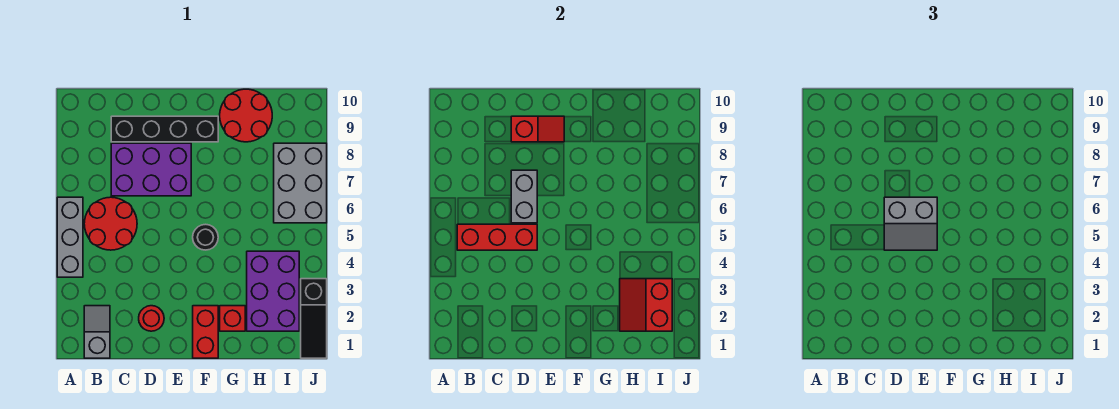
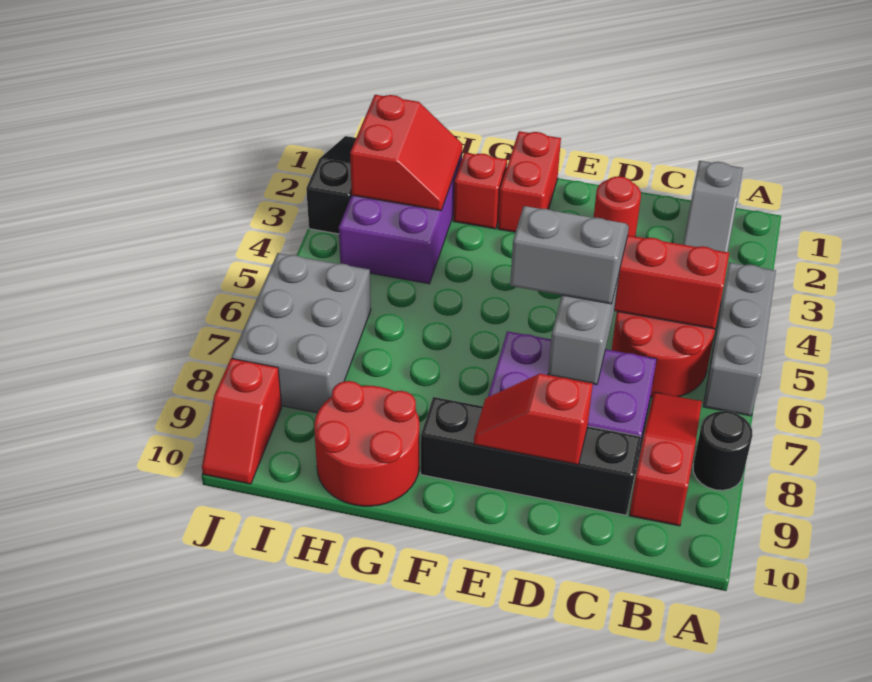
none -> red slope B7:B9 level 1 top 9
black round brick F5 level 1 -> black round brick A8 level 1
none -> red slope J9:J10 level 1 top 9

